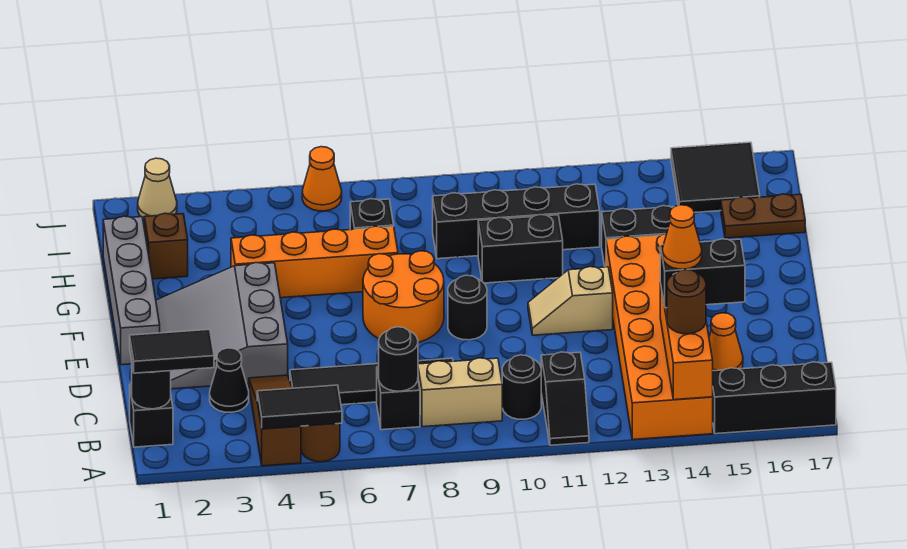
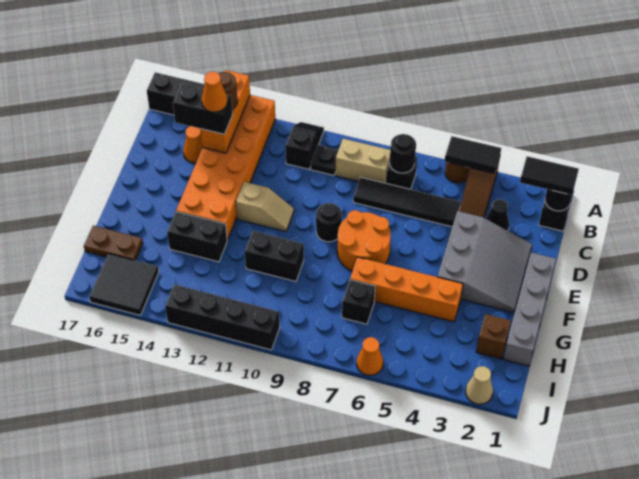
black round brick B10 level 1 -> black plate B10 level 1
black brick H9:H12 level 1 -> black brick J10:J13 level 1

